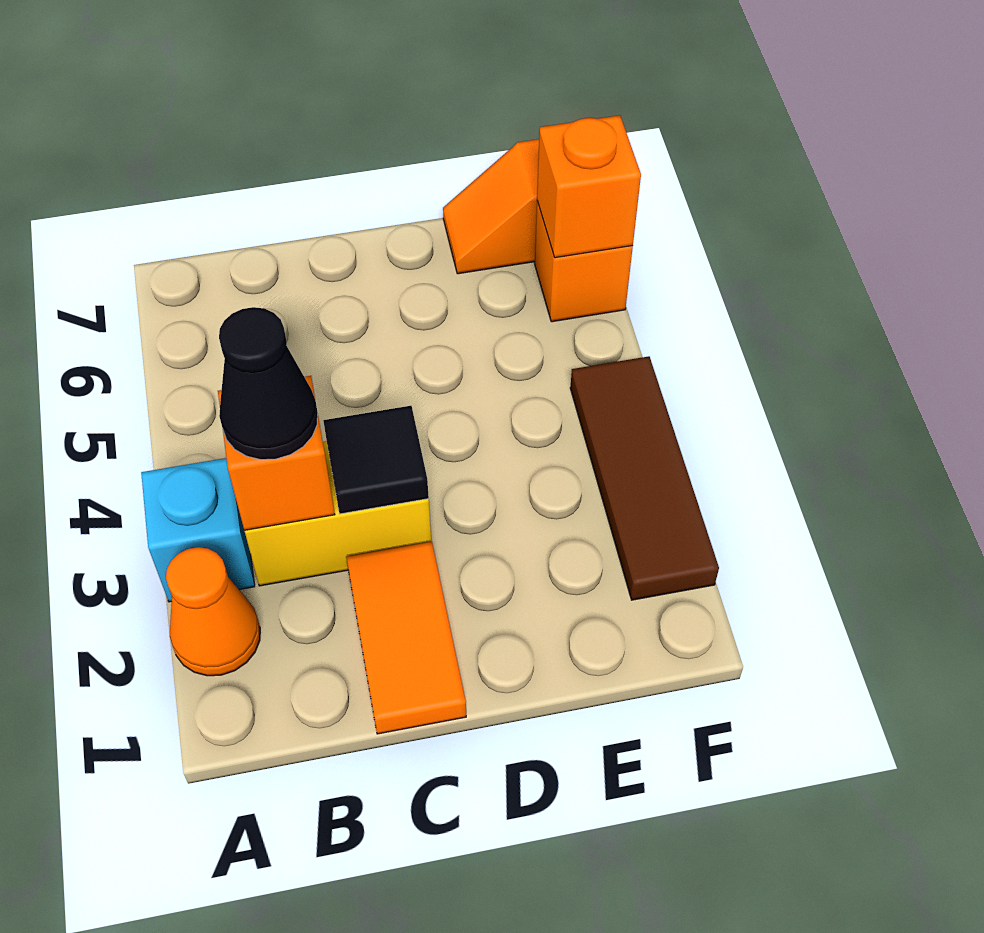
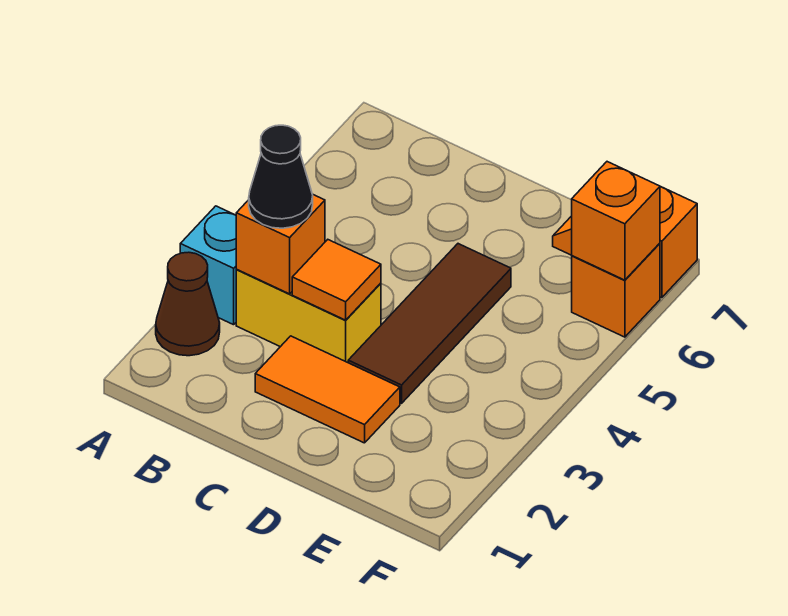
orange cone A2 level 1 -> brown cone A2 level 1
orange tile C1:C2 level 1 -> orange tile C2:D2 level 1
black tile C3 level 2 -> orange tile C3 level 2
brown tile F2:F4 level 1 -> brown tile D3:D5 level 1

